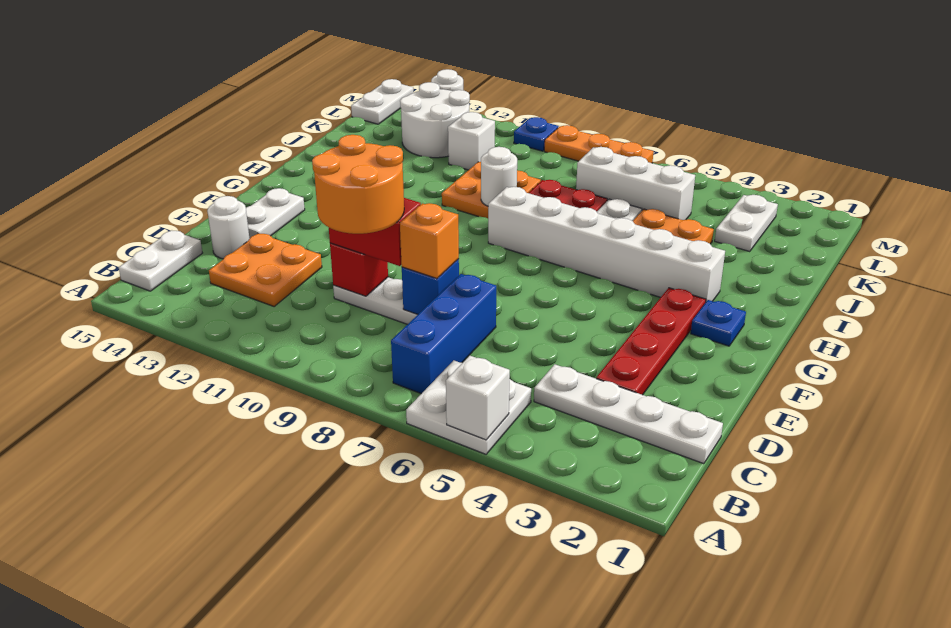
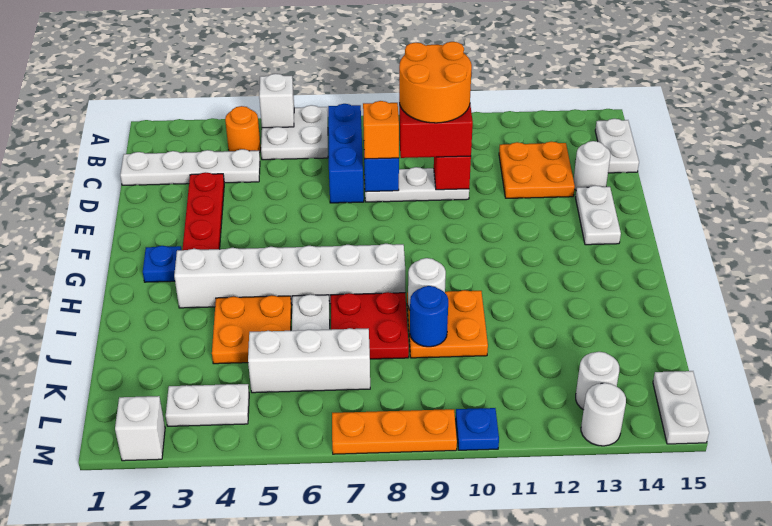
none -> orange round brick B4 level 1
none -> blue round brick J9 level 2
white plate K3:L3 level 1 -> white plate L3:L4 level 1
white brick K11 level 1 -> white brick M2 level 1
white round brick K12:L13 level 1 -> white round brick L13 level 1

